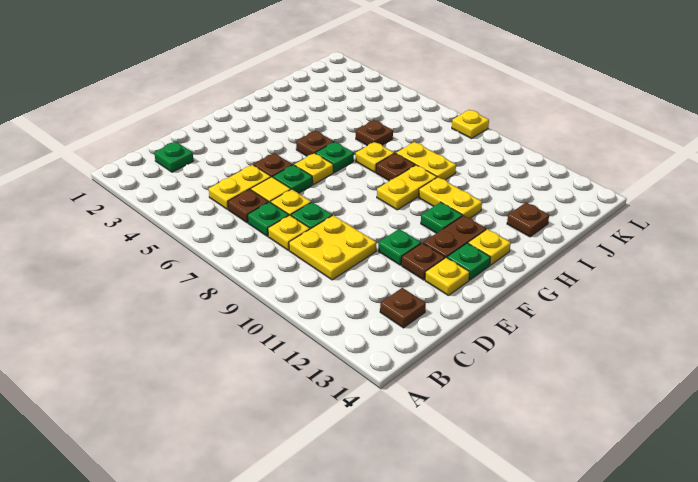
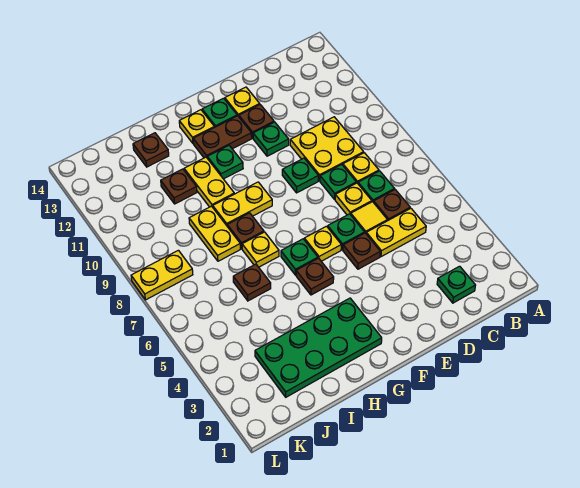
brown plate C13 level 1 -> brown plate I11 level 1
none -> green plate E9 level 1
none -> green plate G2:J3 level 1
yellow plate L8 level 1 -> yellow plate K8:L8 level 1

